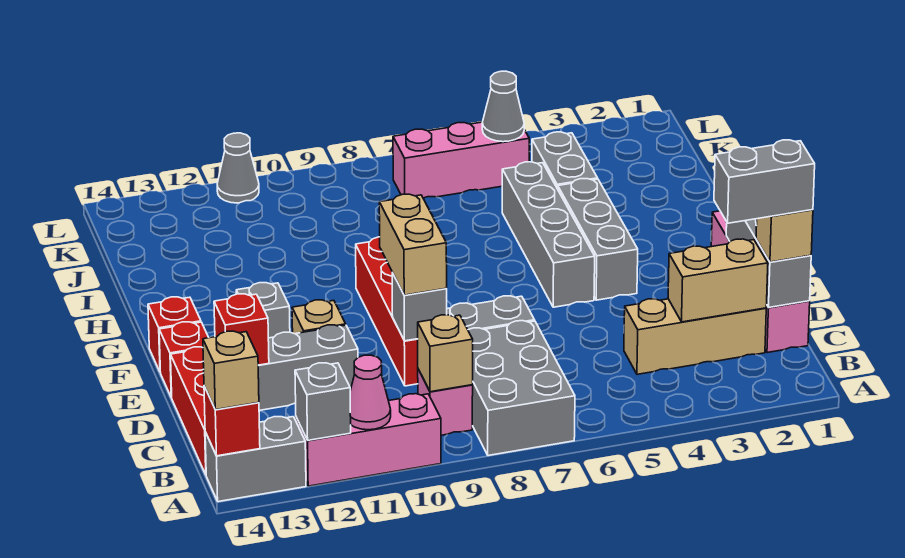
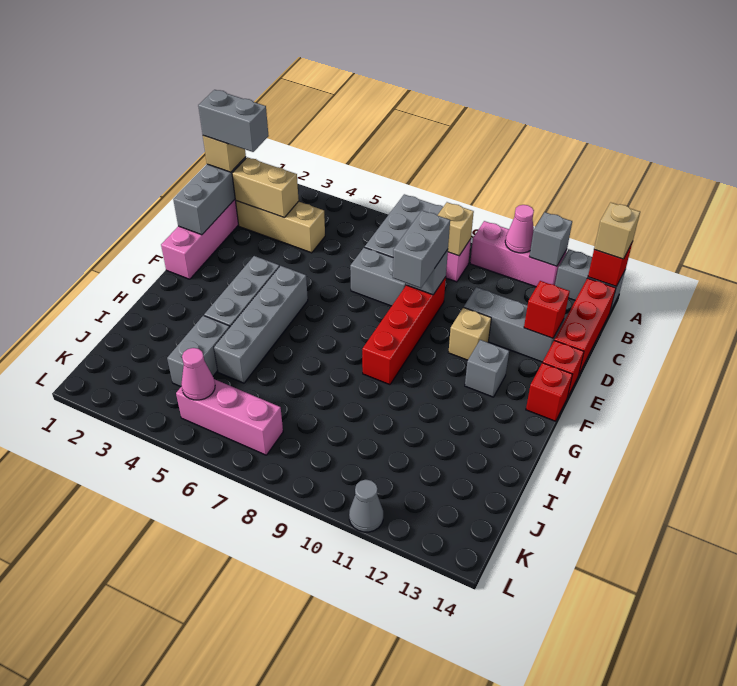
tan brick D9:E9 level 3 -> grey brick D9:E9 level 3
grey cone K5 level 2 -> pink cone K5 level 2

